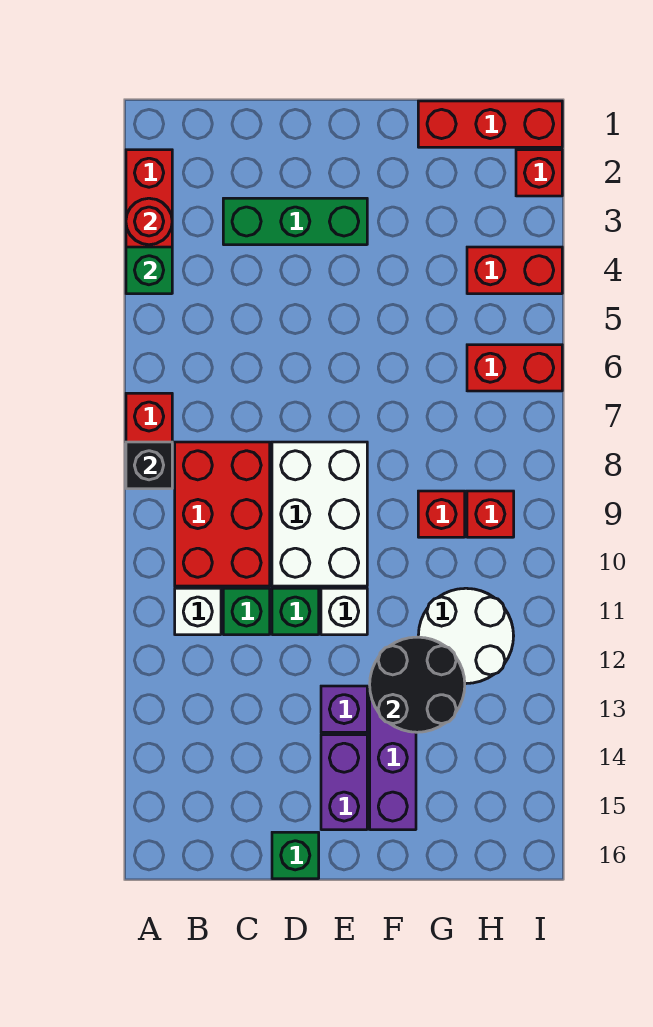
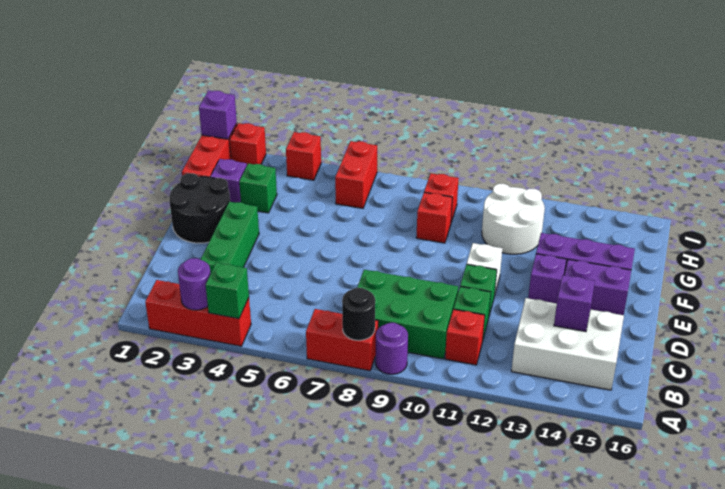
red round brick A3 level 2 -> purple round brick A3 level 2
black brick A8 level 2 -> black round brick A8 level 2
none -> purple round brick A9 level 1
red brick B8:C10 level 1 -> green brick B8:C10 level 1
white brick B11 level 1 -> red brick B11 level 1
none -> purple brick C14 level 2
white brick D8:E10 level 1 -> white brick B13:C15 level 1
green brick D16 level 1 -> green brick G3 level 1
black round brick F12:G13 level 2 -> black round brick E1:F2 level 1
none -> purple brick G2 level 1
red brick H4:I4 level 1 -> red brick I4 level 1
none -> purple brick I1 level 2

